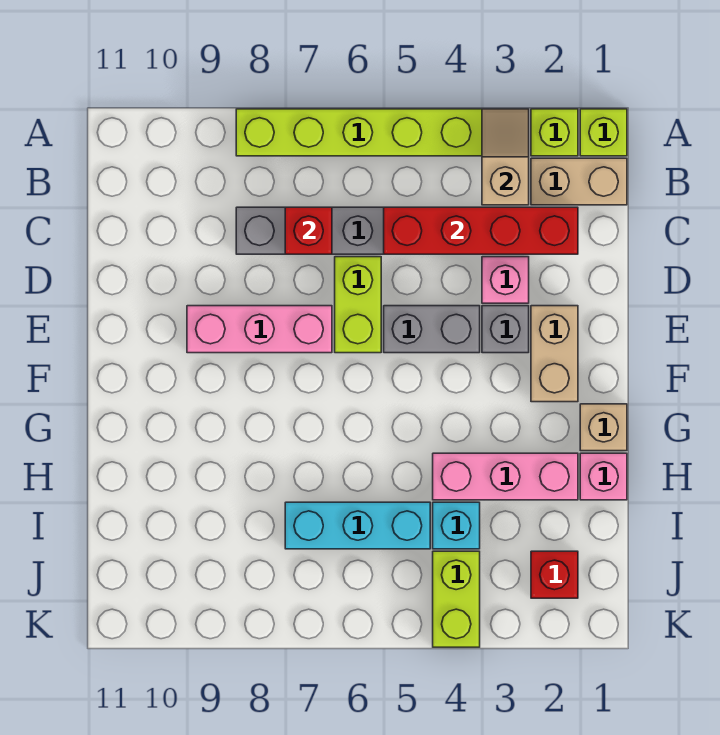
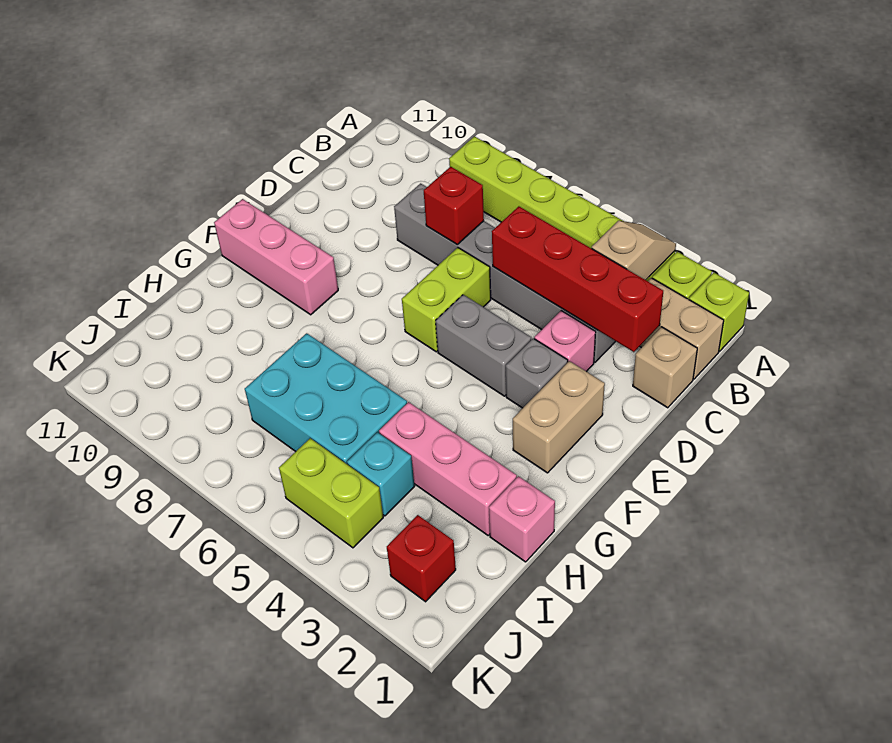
pink brick E7:E9 level 1 -> pink brick F9:F11 level 1
tan brick G1 level 1 -> tan brick C1 level 1
cyan brick I5:I7 level 1 -> cyan brick H5:I7 level 1
lime brick J4:K4 level 1 -> lime brick J4:J5 level 1

